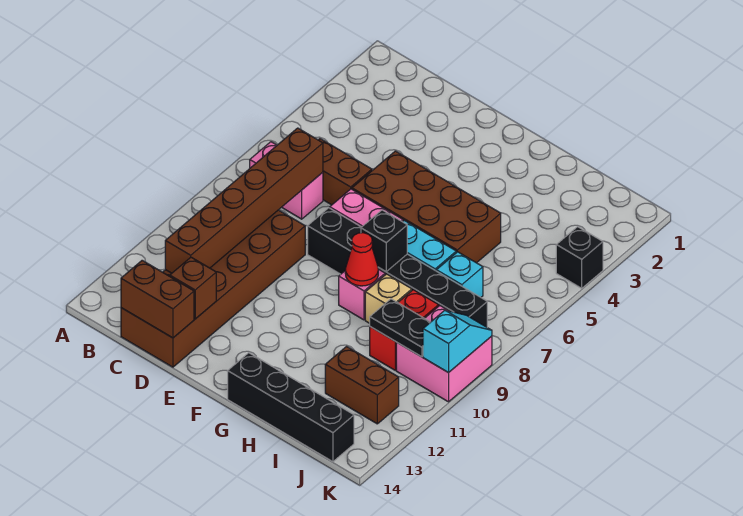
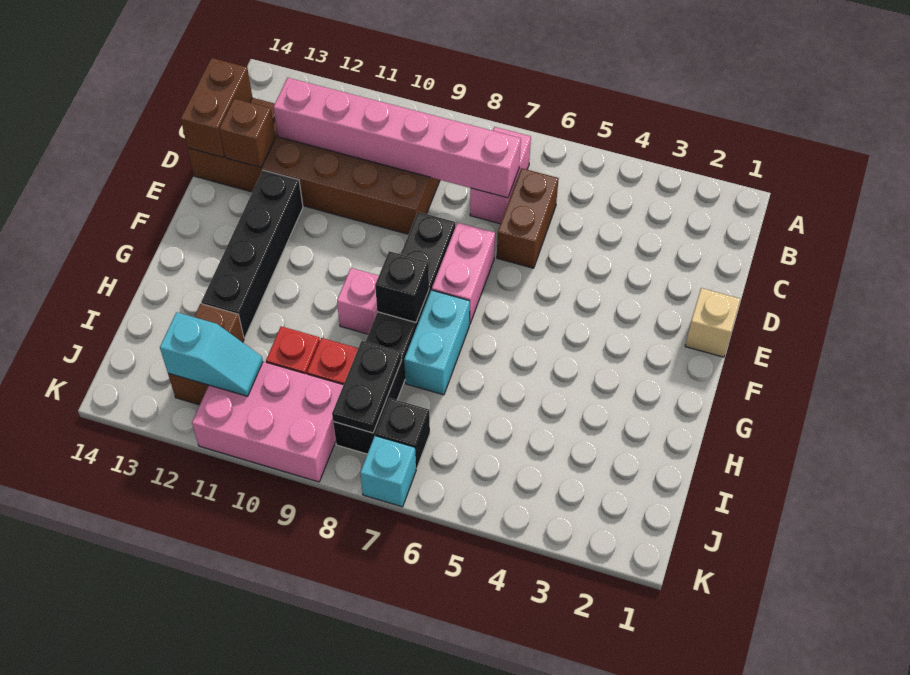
brown brick C7:C12 level 2 -> pink brick C7:C12 level 2
brown brick E5:H6 level 1 -> none
red cone G9 level 2 -> none
black brick G14:J14 level 1 -> black brick E12:H12 level 1
tan brick H9 level 1 -> tan brick E1 level 1
cyan brick I7 level 1 -> cyan brick K7 level 1
black plate I10:J10 level 2 -> black plate I8:J8 level 2
pink brick J9:K10 level 1 -> pink brick J9:K11 level 1
black brick K4 level 1 -> black brick J7 level 1
cyan slope K9:K10 level 2 top 10 -> cyan slope J11:J12 level 2 top 12

